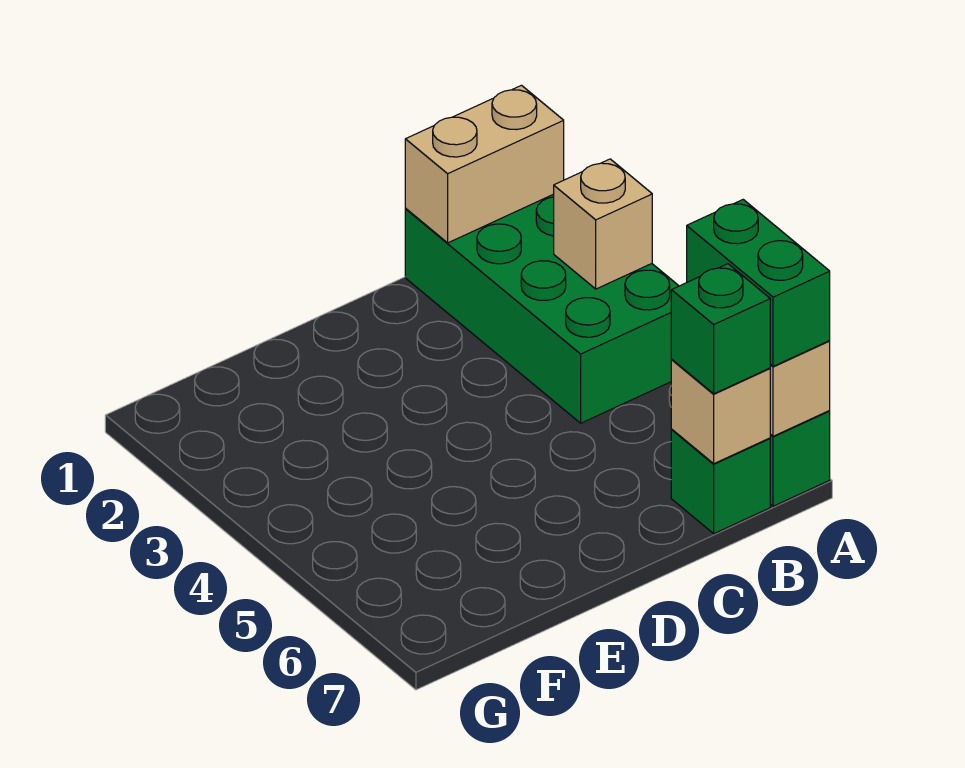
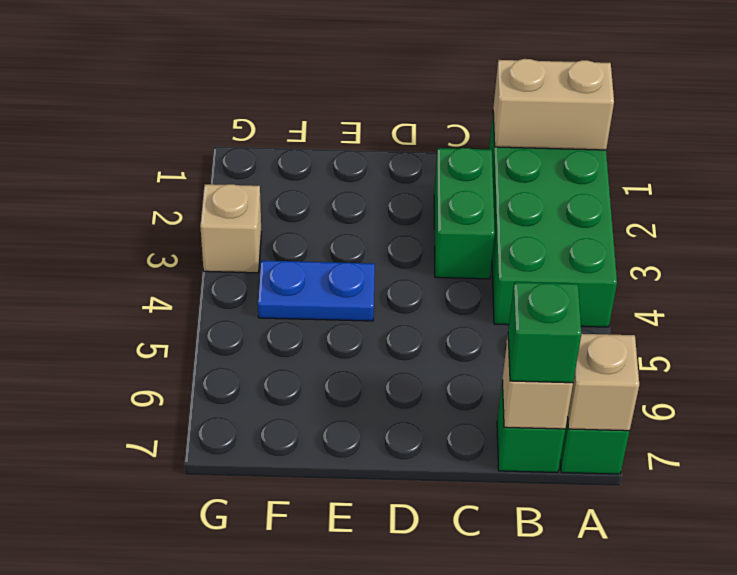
tan brick A3 level 2 -> tan brick G3 level 1
green brick A6:A7 level 3 -> green brick C2:C3 level 1
none -> blue plate E4:F4 level 1

